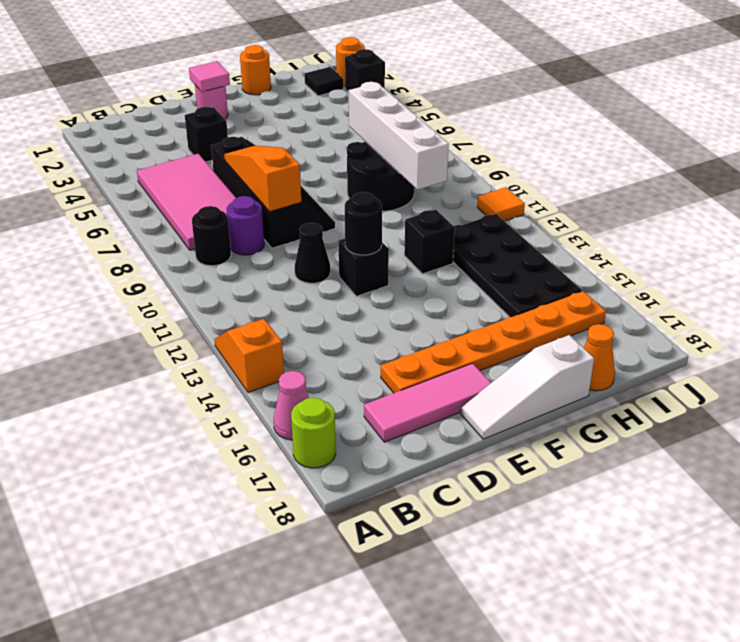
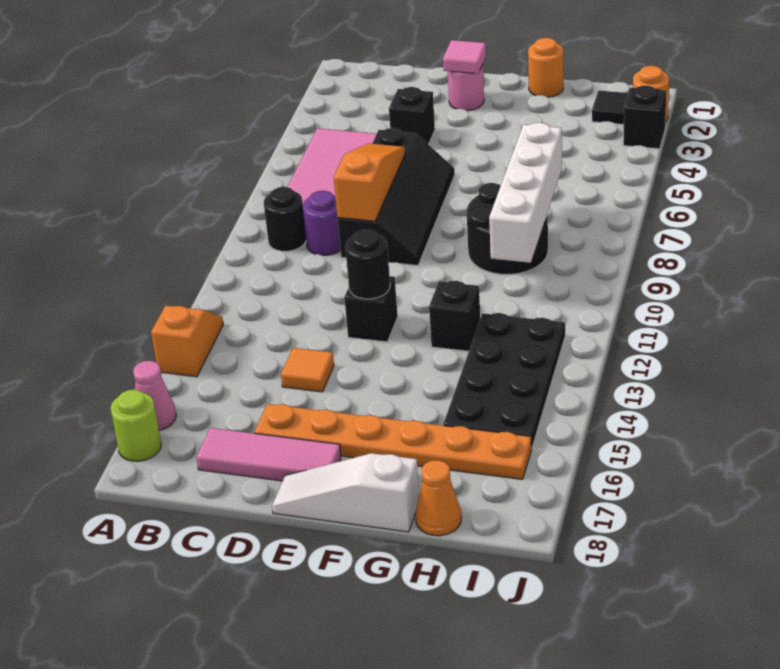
black cone D11 level 1 -> none
orange tile J11 level 1 -> orange tile D14 level 1

